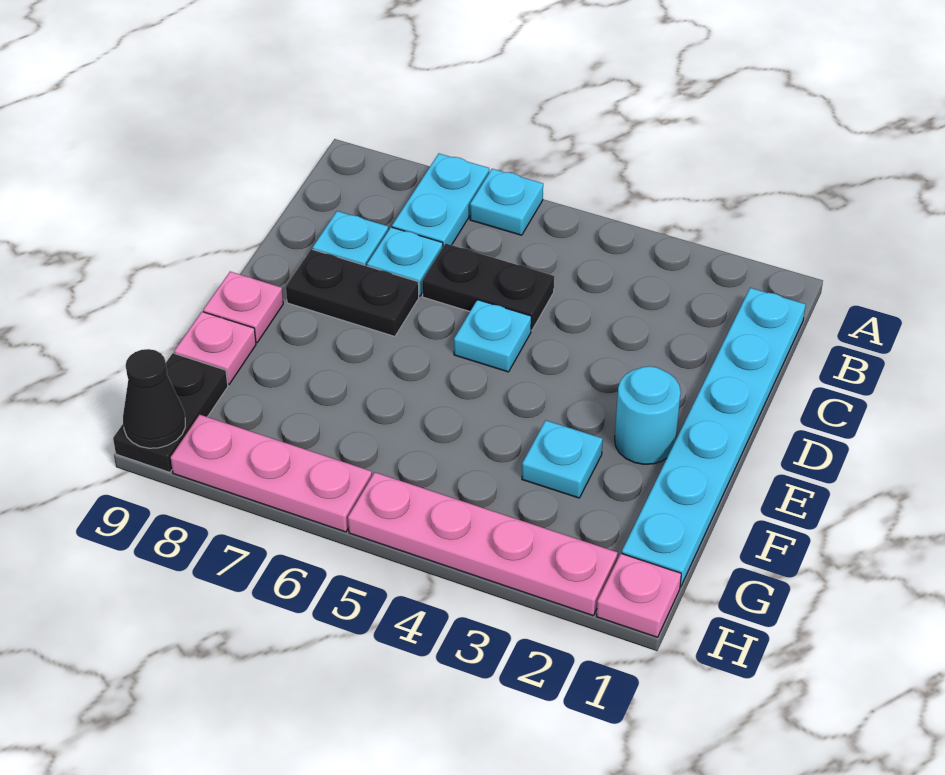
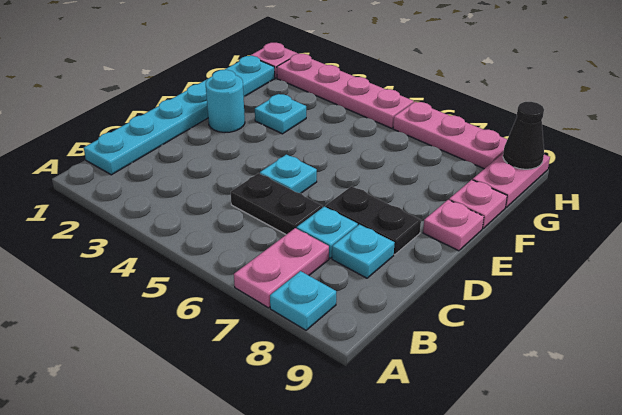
cyan plate A6 level 1 -> cyan plate A8 level 1
cyan plate A7:B7 level 1 -> pink plate A7:B7 level 1
black plate G9:H9 level 1 -> pink plate G9:H9 level 1

